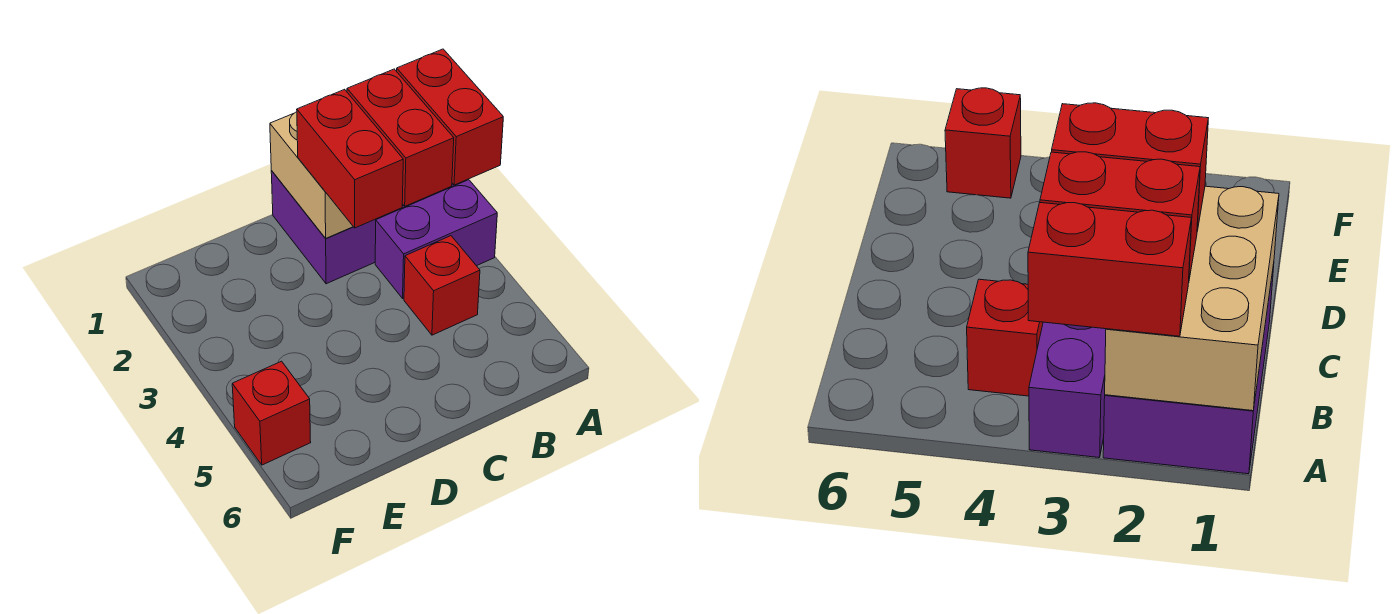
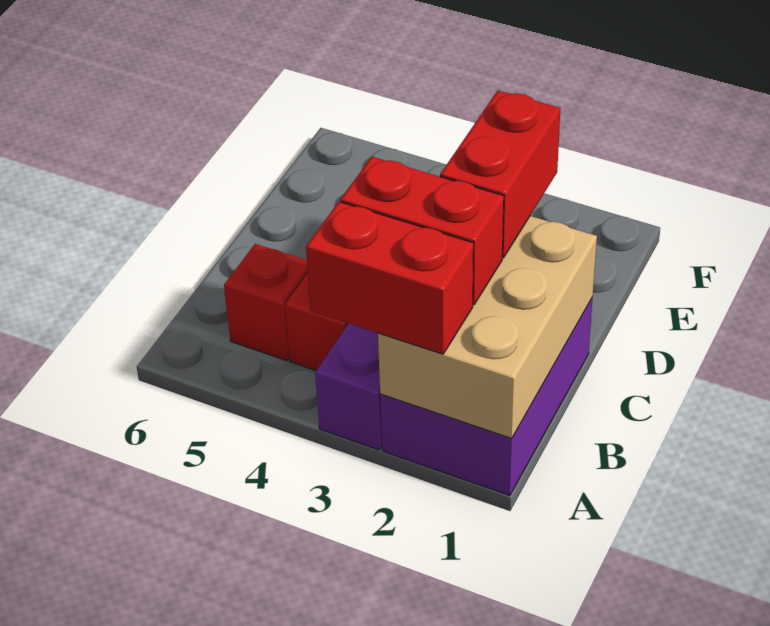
red brick C2:C3 level 3 -> red brick C2:D2 level 3
red brick F5 level 1 -> red brick B5 level 1

